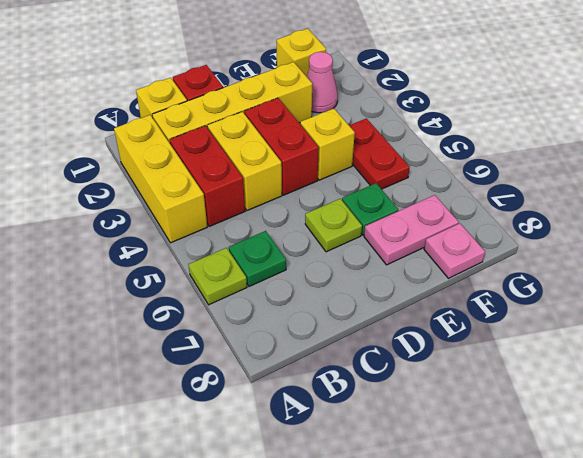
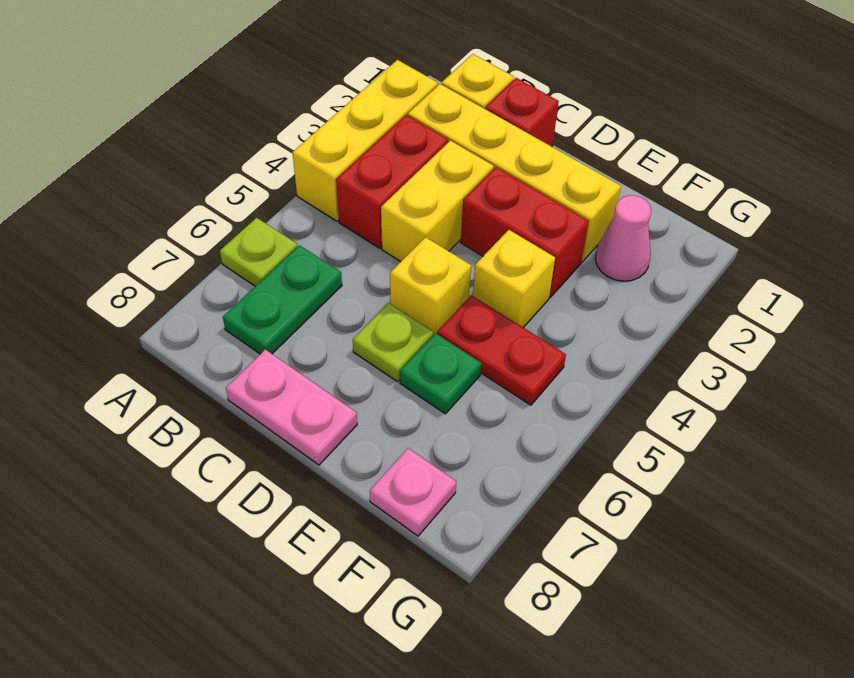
green plate B6 level 1 -> green plate B6:B7 level 1
red brick D3:D4 level 1 -> red brick D3:E3 level 1
pink plate E7:F7 level 1 -> pink plate C8:D8 level 1
yellow brick F1 level 1 -> yellow brick D5 level 1
red plate F4:F5 level 1 -> red plate E5:F5 level 1

